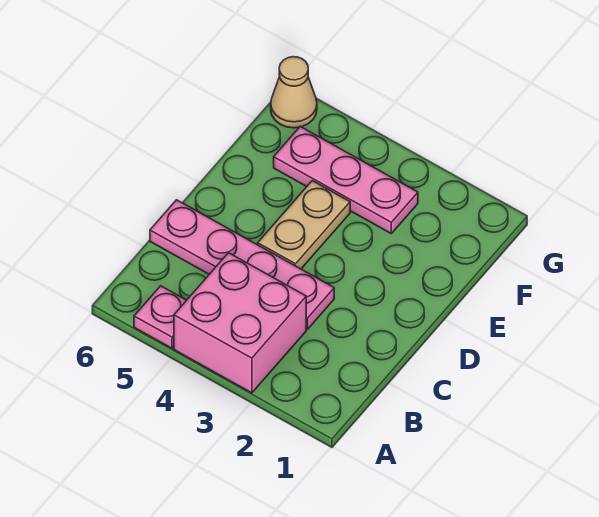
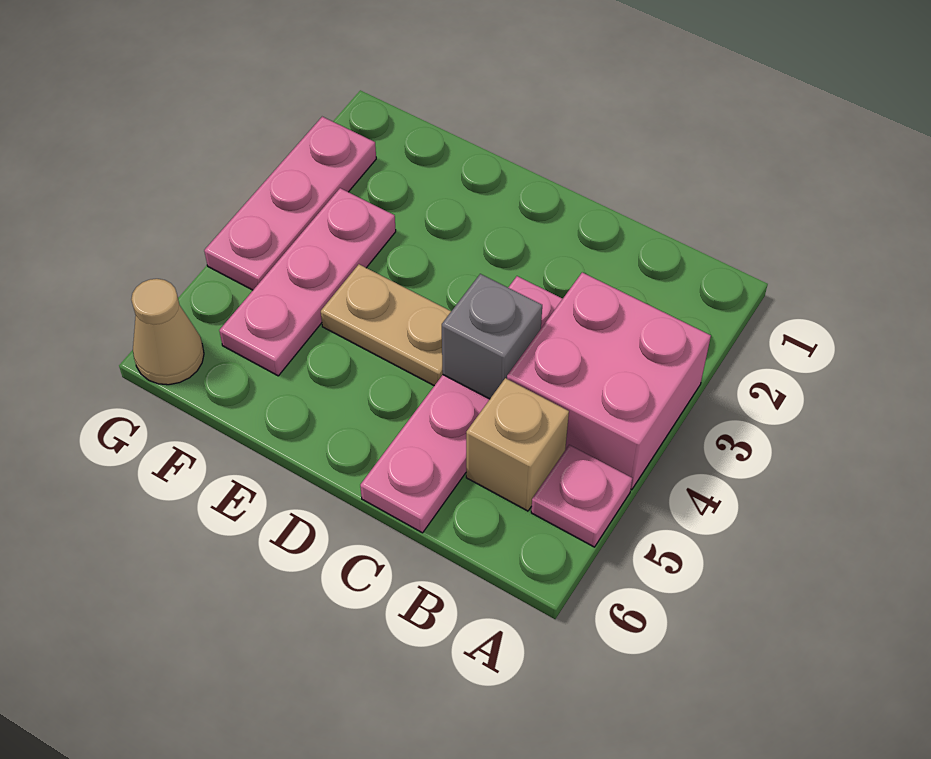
none -> tan brick B5 level 1
none -> grey brick C4 level 2
none -> pink plate G2:G4 level 1

